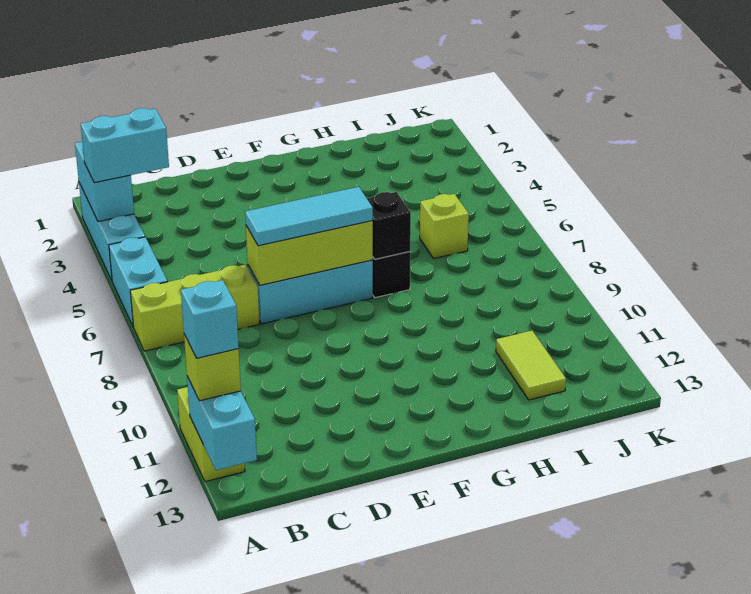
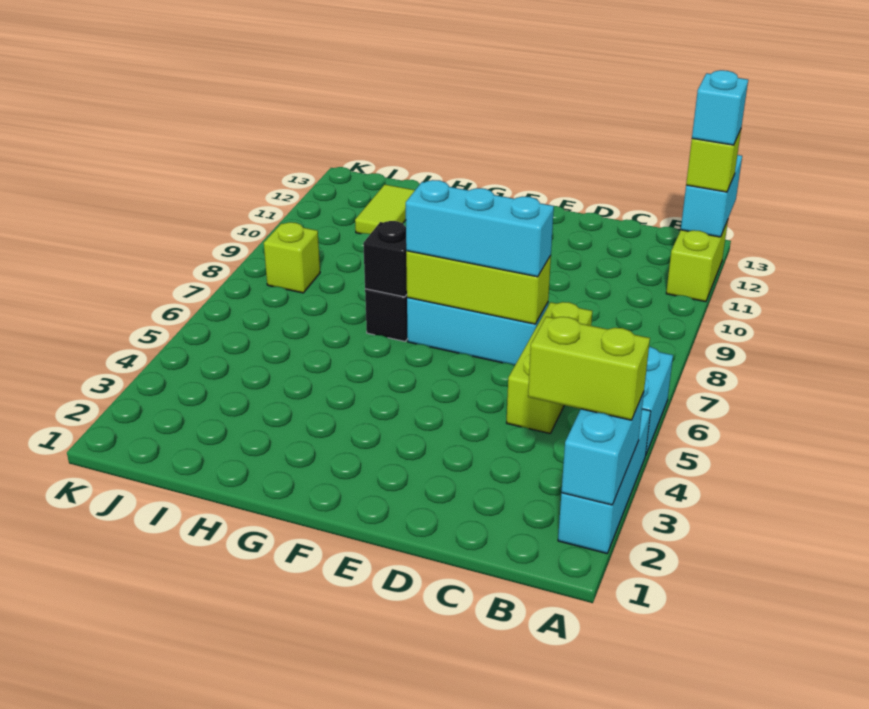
cyan brick A3:B3 level 3 -> lime brick A3:B3 level 3
lime brick A7:C7 level 1 -> lime brick C5:C7 level 1
cyan tile D7:F7 level 3 -> cyan brick D7:F7 level 3
lime brick I6 level 1 -> lime brick J8 level 1

